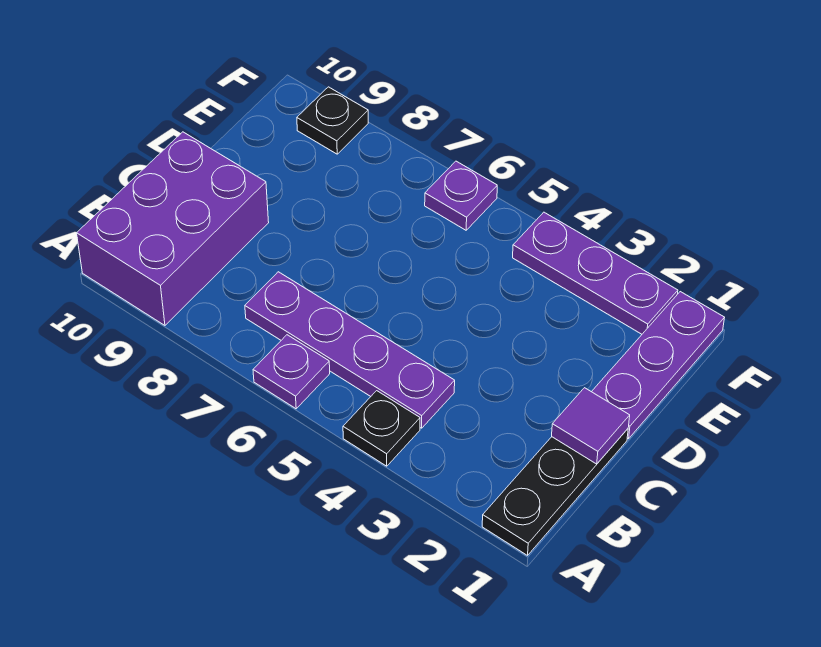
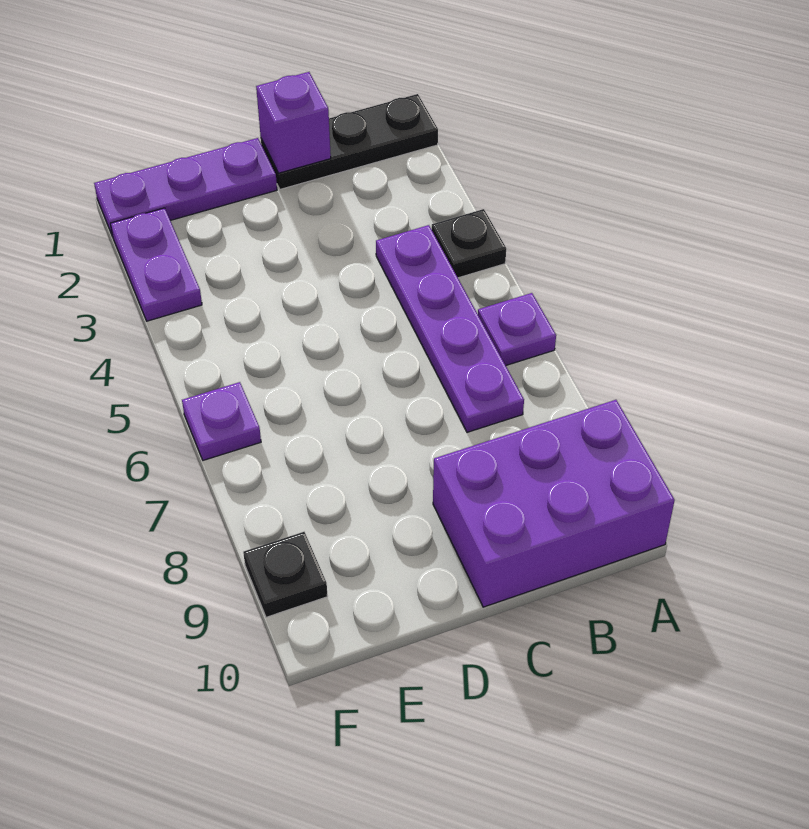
purple tile C1 level 2 -> purple brick C1 level 2
purple plate F2:F4 level 1 -> purple plate F2:F3 level 1

